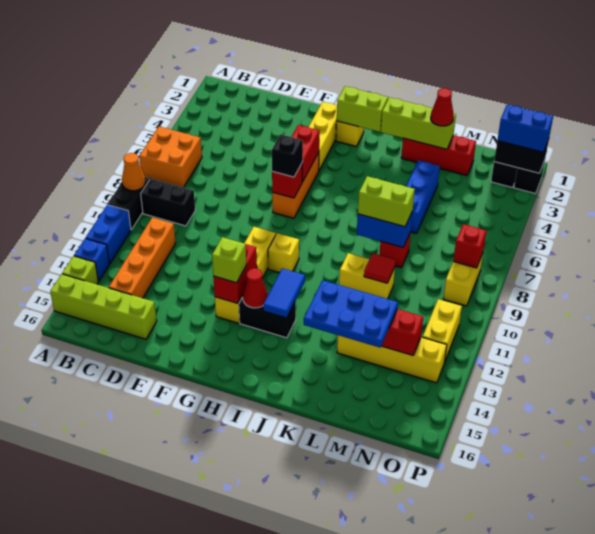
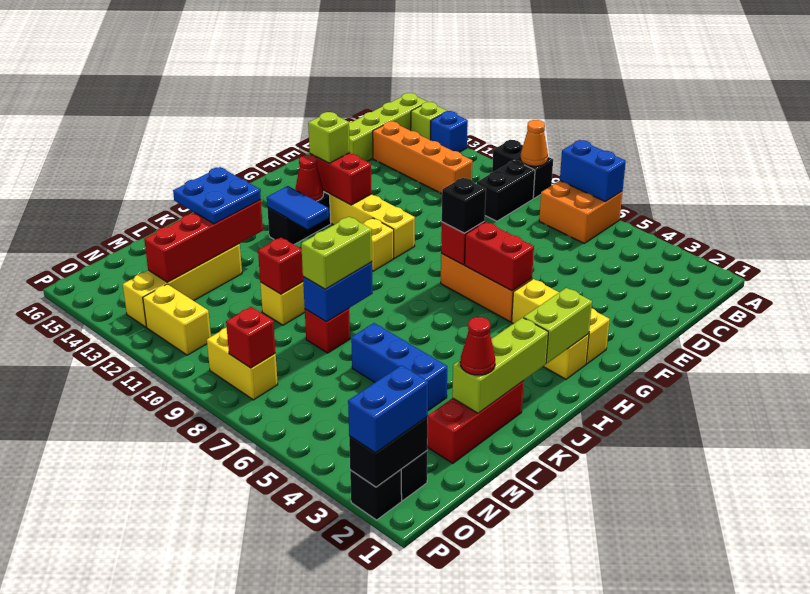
blue brick A11:A12 level 1 -> blue brick A6:A7 level 2
blue plate K13:M14 level 3 -> blue plate K13:L14 level 3
red tile L10 level 2 -> red brick L10 level 2

